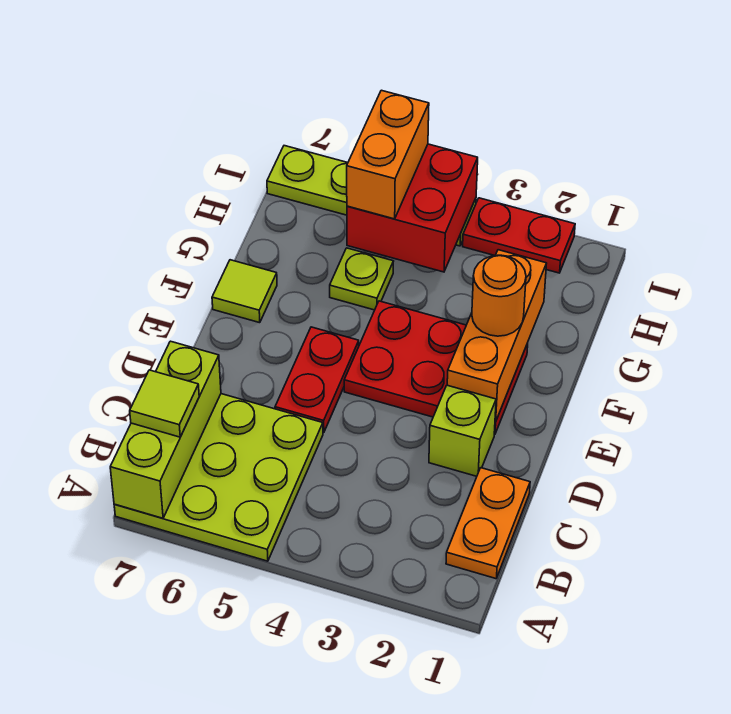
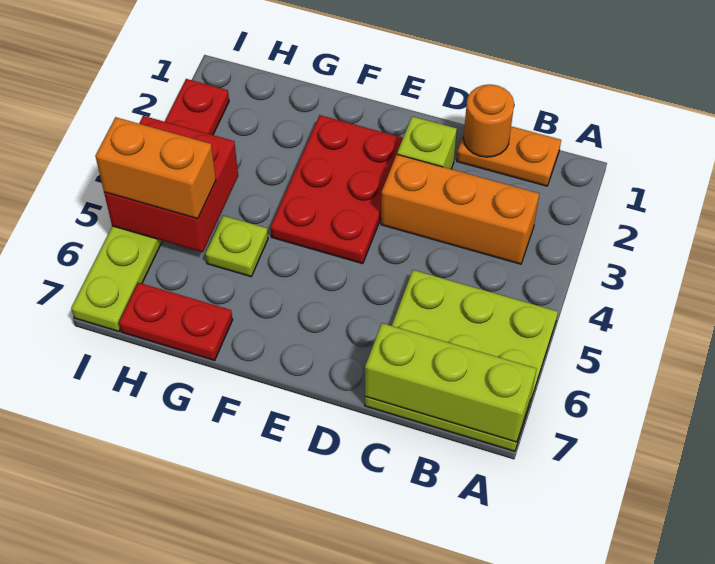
lime tile B7 level 3 -> none
red plate D5:E5 level 1 -> red plate G7:H7 level 1
orange brick E2:G2 level 2 -> orange brick B3:D3 level 1
orange round brick F2 level 3 -> orange round brick C1 level 2
lime tile F7 level 1 -> none

